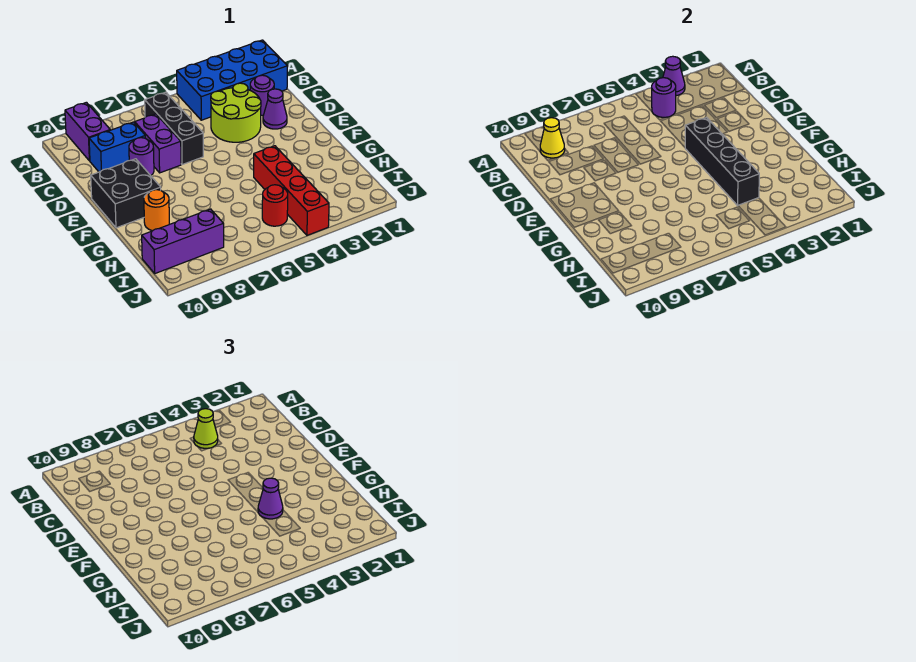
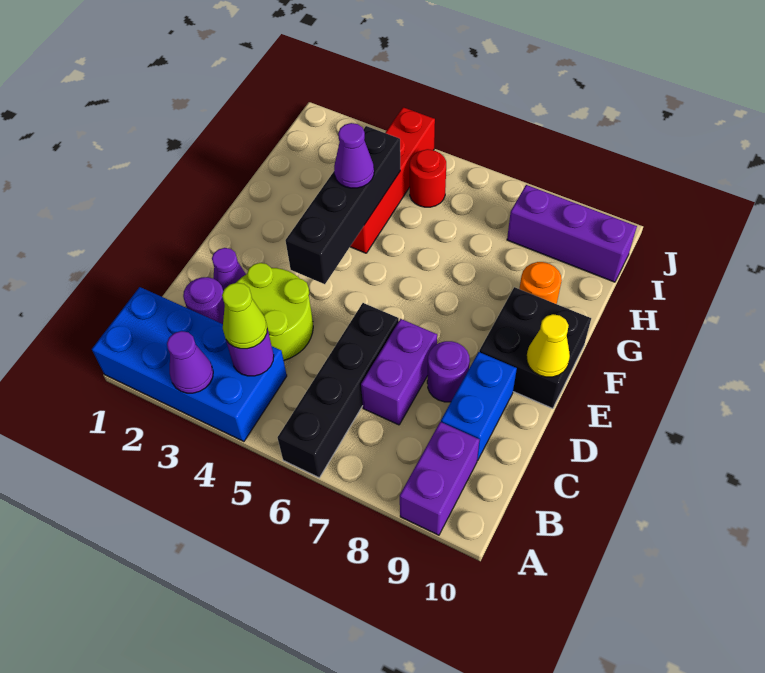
black brick B6:D6 level 1 -> black brick A6:D6 level 1
yellow cone B9 level 2 -> yellow cone E10 level 2
blue brick C8:C9 level 1 -> blue brick C9:D9 level 1

